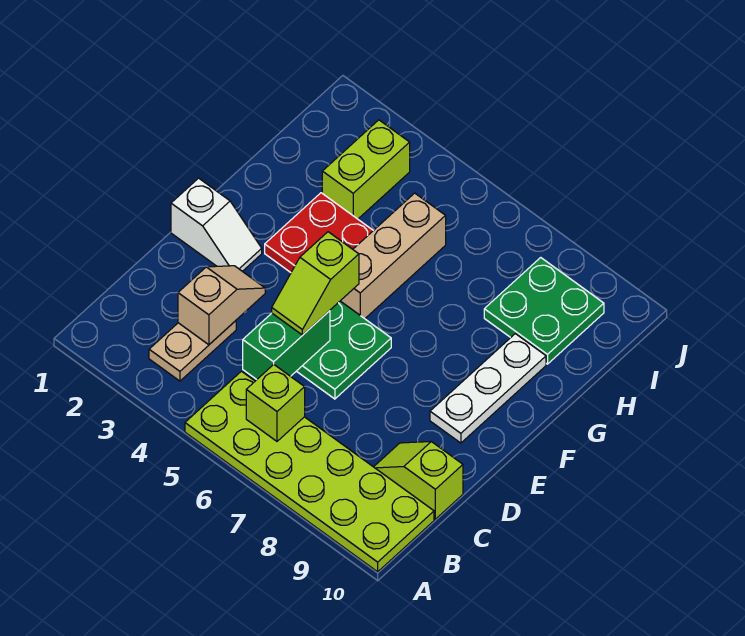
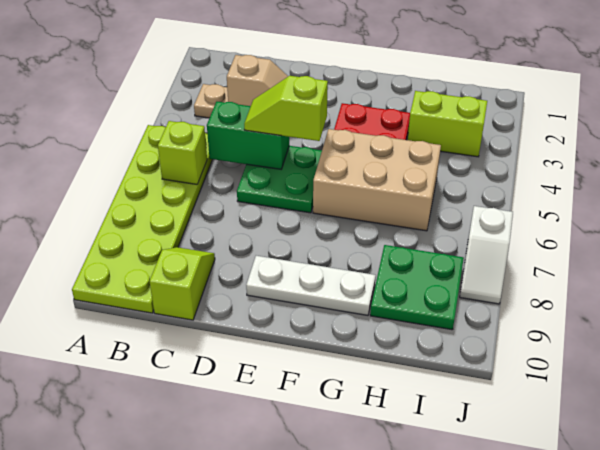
white slope E1:E2 level 1 top 1 -> white slope J7:J8 level 1 top 7
tan brick F5:H5 level 1 -> tan brick F5:H6 level 1

